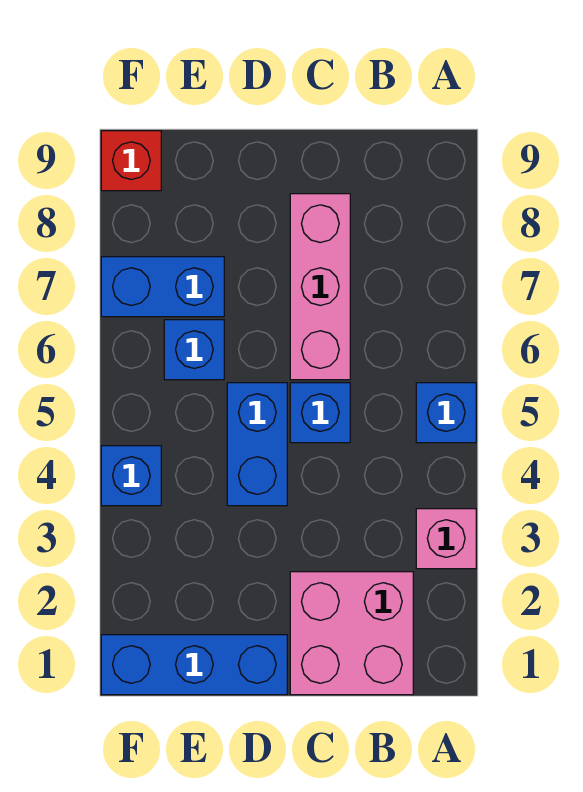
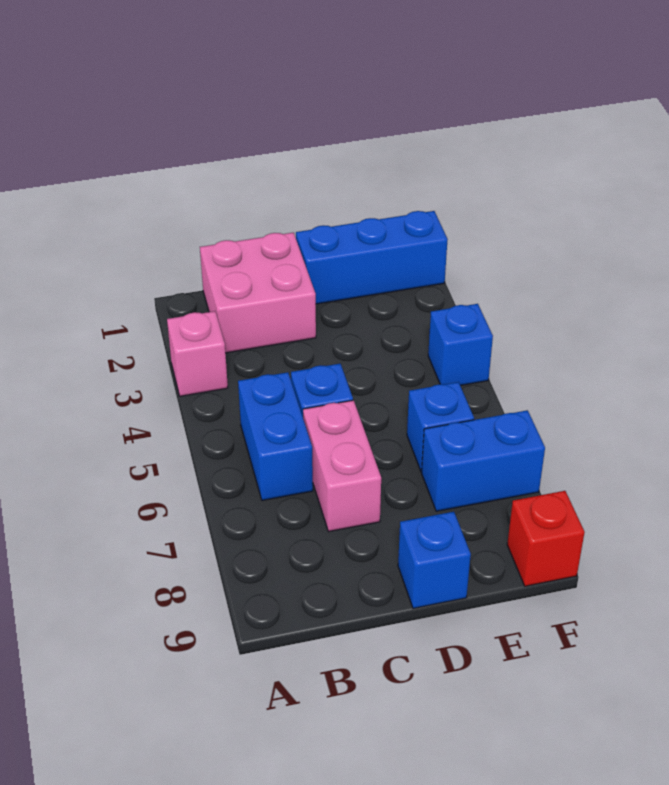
blue brick A5 level 1 -> blue brick D9 level 1
pink brick C6:C8 level 1 -> pink brick C6:C7 level 1
blue brick D4:D5 level 1 -> blue brick B5:B6 level 1

